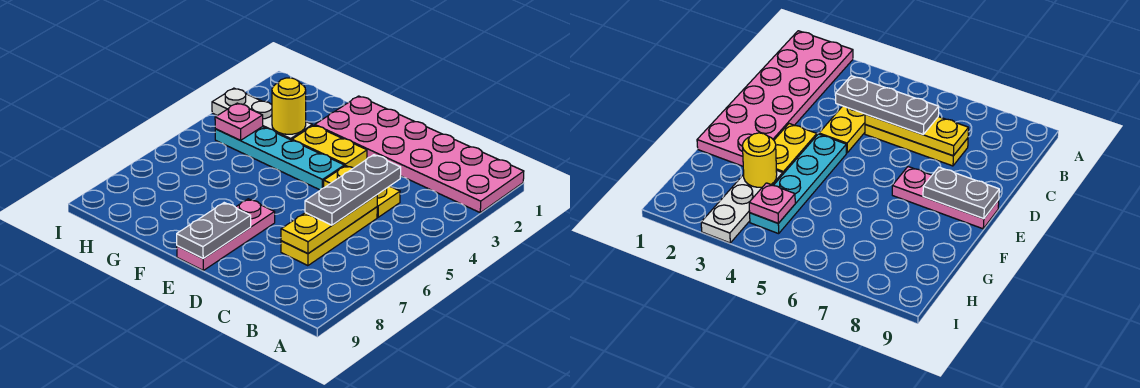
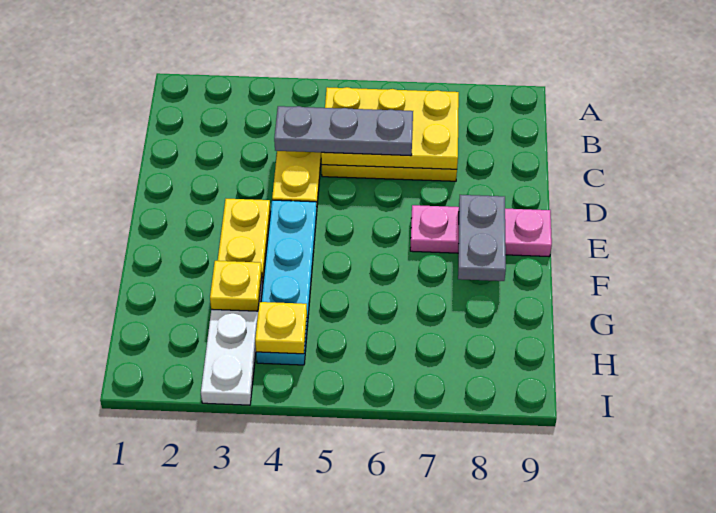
pink plate A1:F2 level 1 -> none
yellow plate C5:C7 level 2 -> yellow plate B5:C7 level 2
grey plate E8:E9 level 2 -> grey plate E8:F8 level 2
yellow round brick G3 level 2 -> yellow plate G3 level 2
pink plate H4 level 2 -> yellow plate H4 level 2

